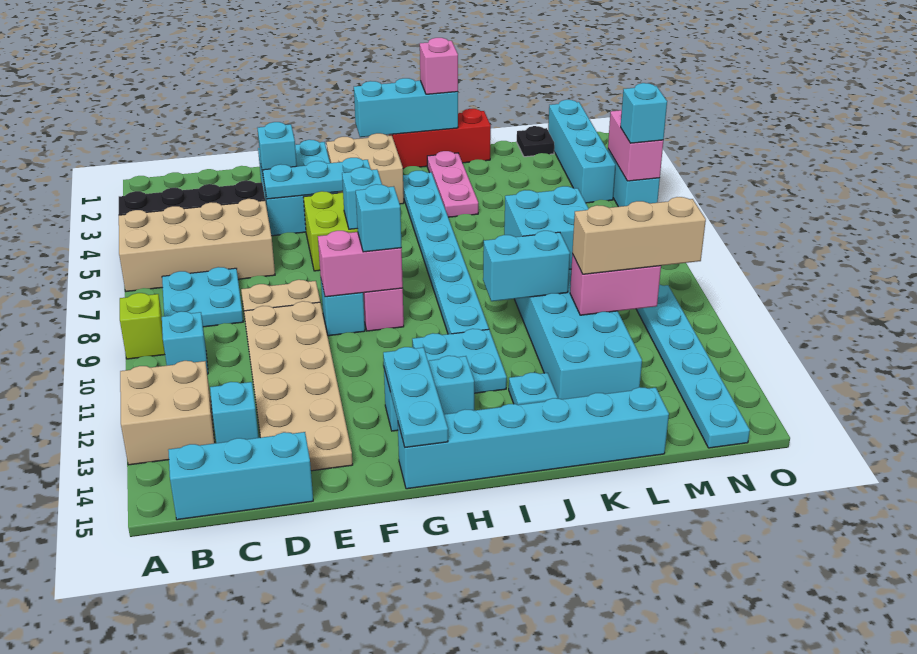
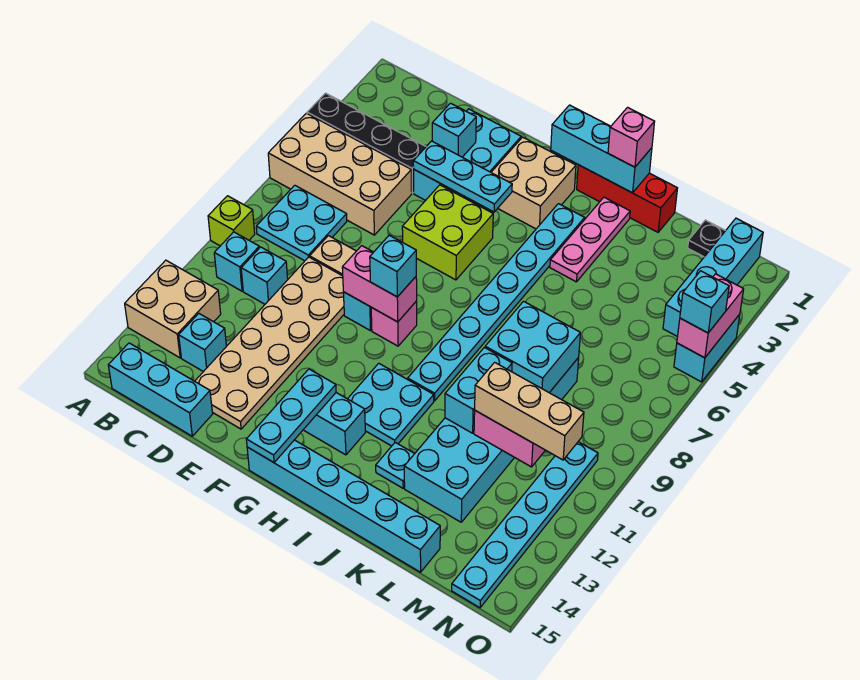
cyan brick G6 level 2 -> cyan brick C10 level 1
cyan brick J10:K10 level 2 -> cyan brick K10:K11 level 2

